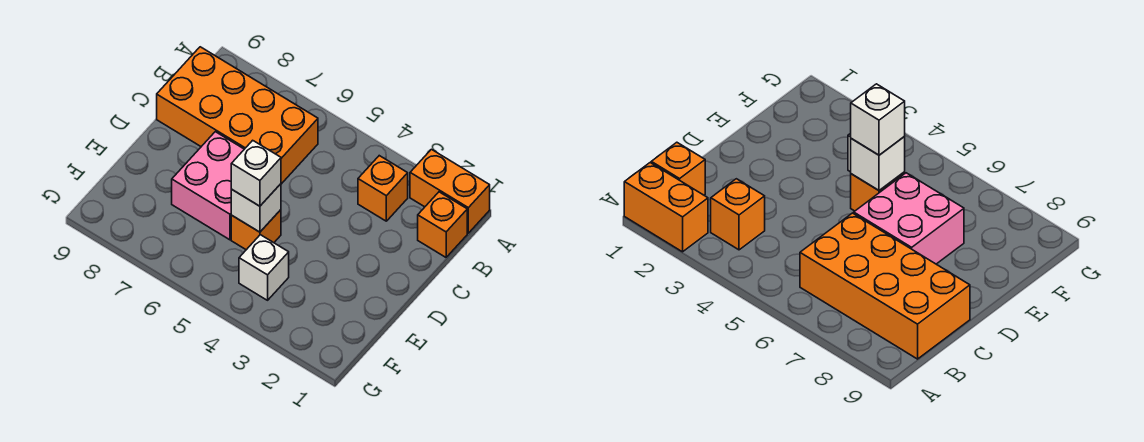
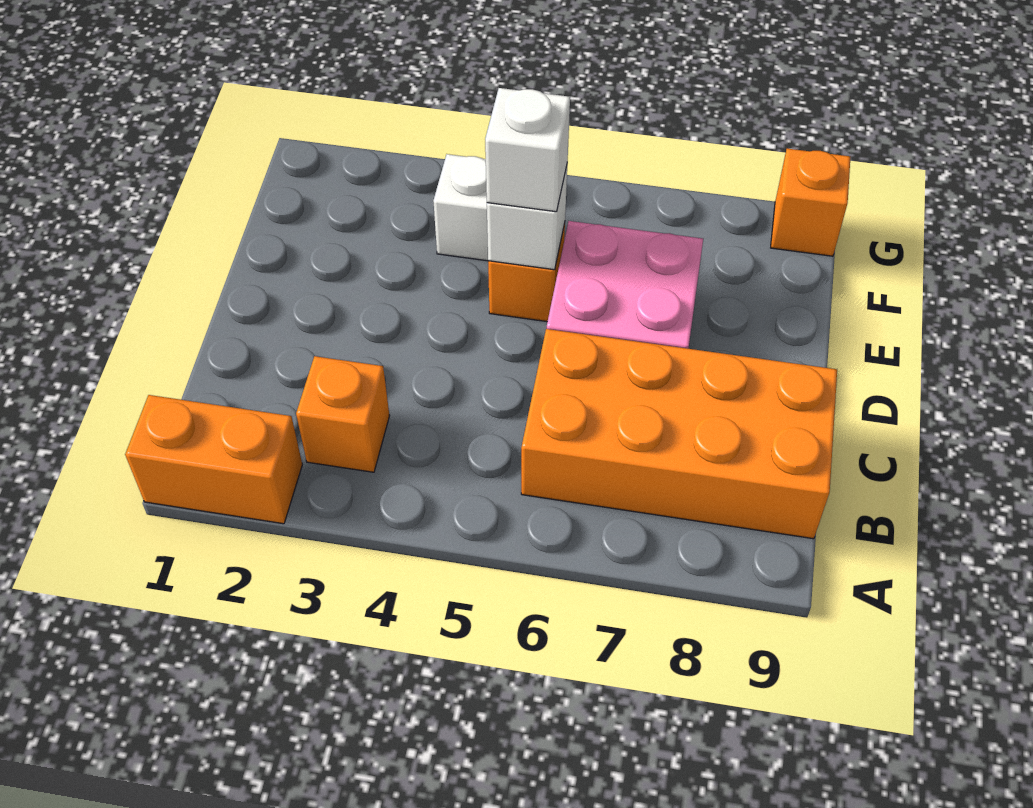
orange brick B1 level 1 -> orange brick G9 level 1

